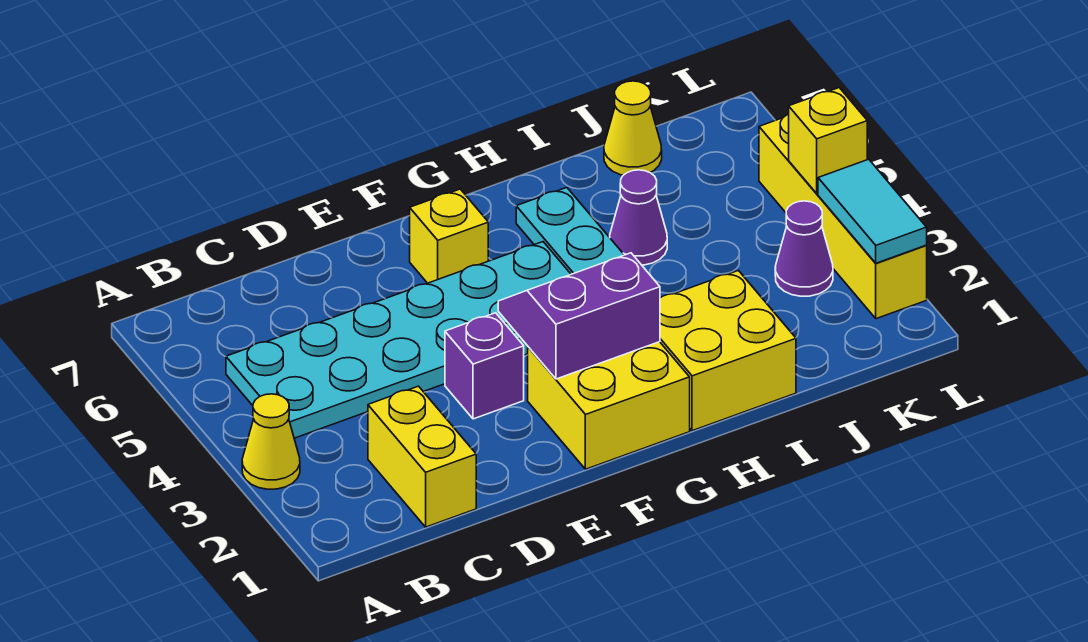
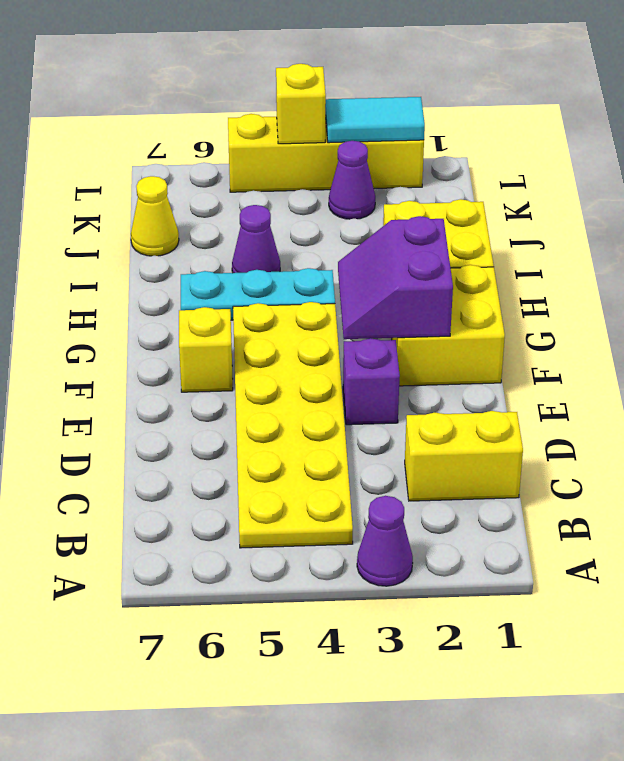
yellow cone A3 level 1 -> purple cone A3 level 1
cyan plate B4:G5 level 1 -> yellow plate B4:G5 level 1

